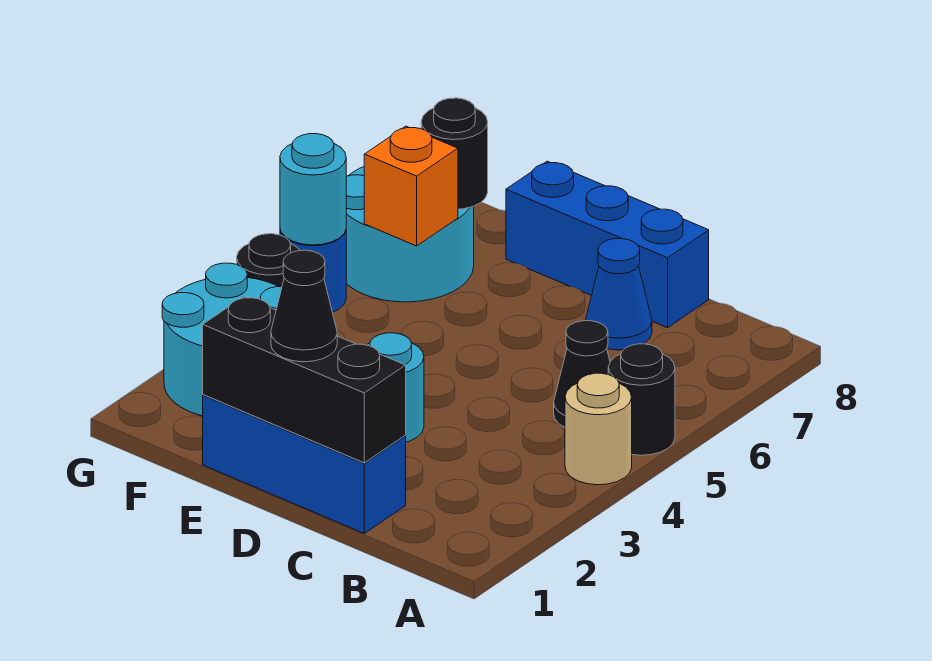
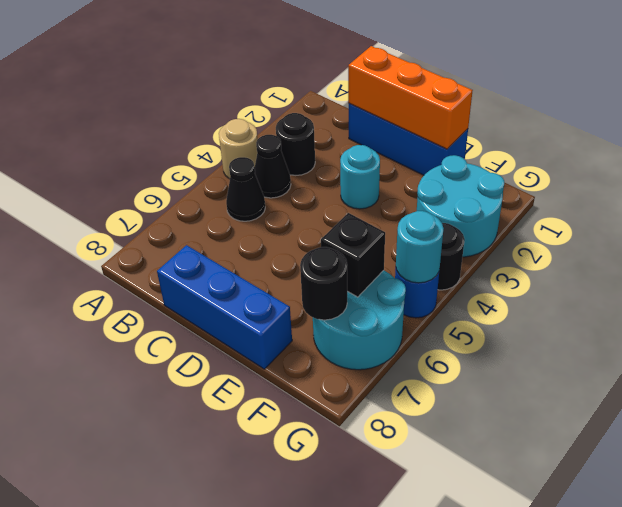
black round brick A5 level 1 -> black round brick B3 level 1
black brick C1:E1 level 2 -> orange brick C1:E1 level 2
blue cone C7 level 1 -> none
black cone D1 level 3 -> black cone B4 level 1
orange brick F6 level 2 -> black brick F6 level 2

